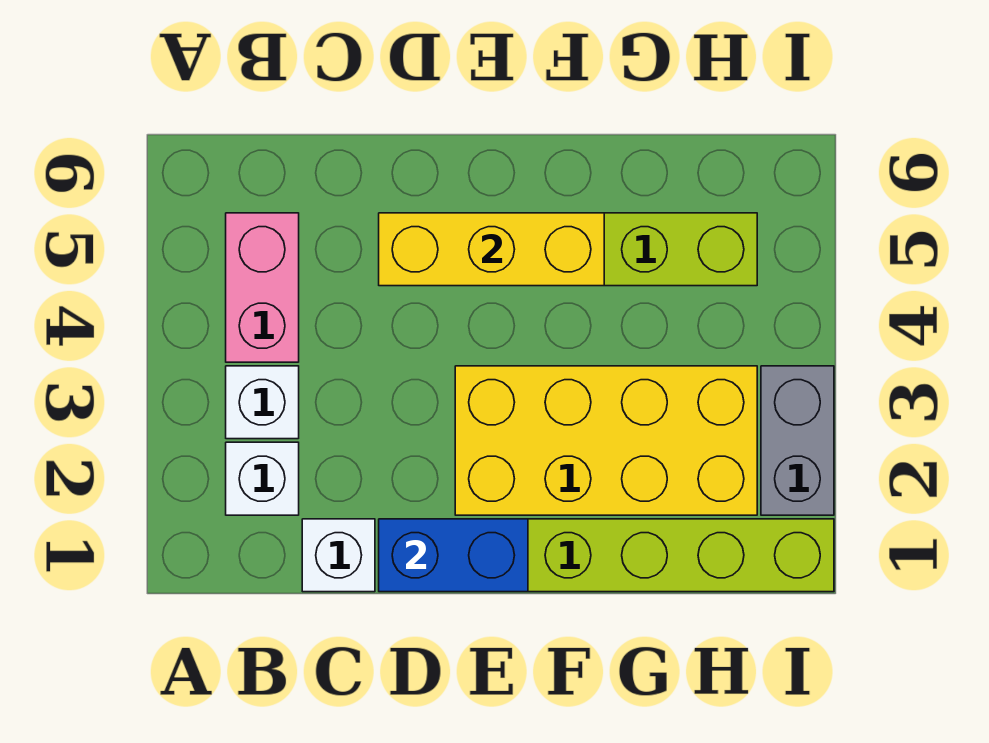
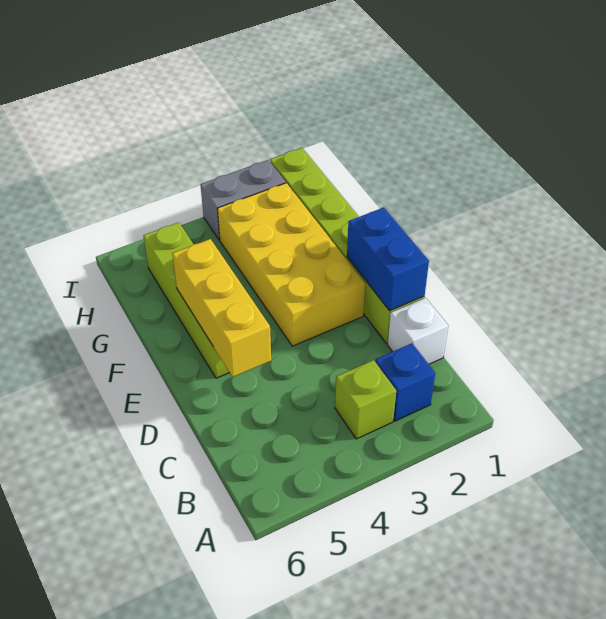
white brick B2 level 1 -> blue brick B2 level 1
white brick B3 level 1 -> lime brick B3 level 1
pink brick B4:B5 level 1 -> none

